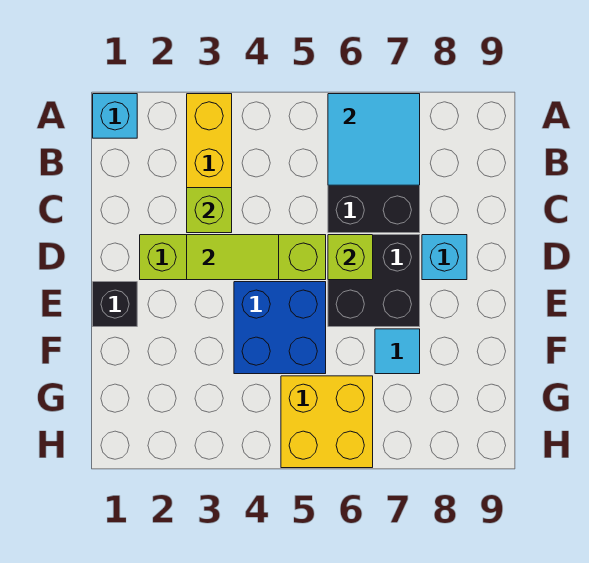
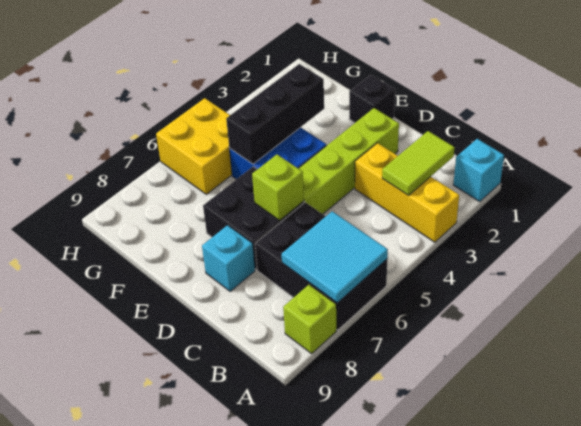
lime brick C3 level 2 -> lime brick A8 level 1
lime tile D3:D4 level 2 -> lime tile B2:B3 level 2
none -> black brick F3:F5 level 2
cyan tile F7 level 1 -> none

